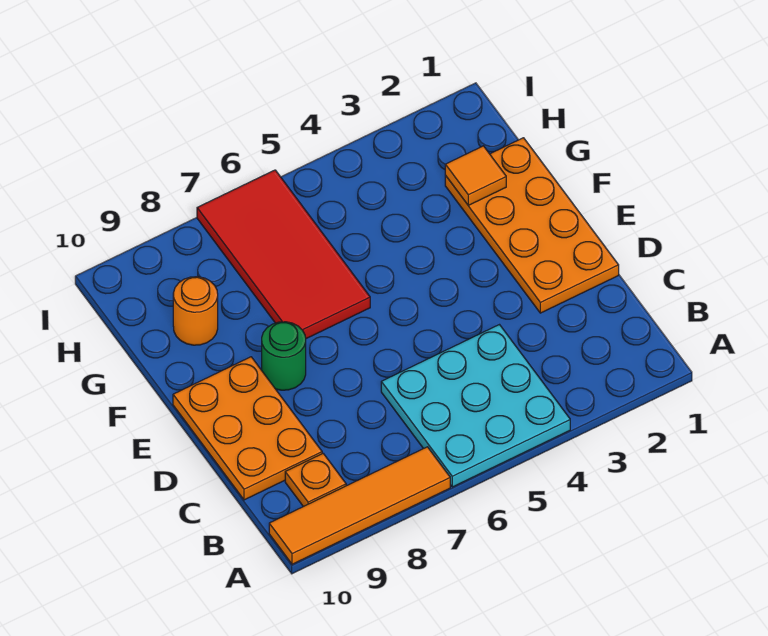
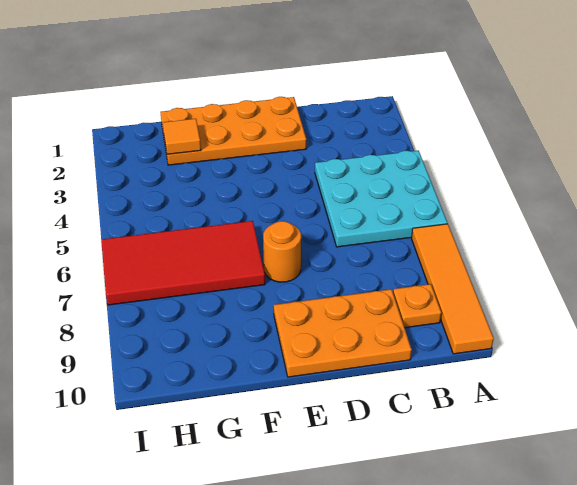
green round brick E8 level 1 -> none
orange round brick G9 level 1 -> orange round brick E7 level 1

